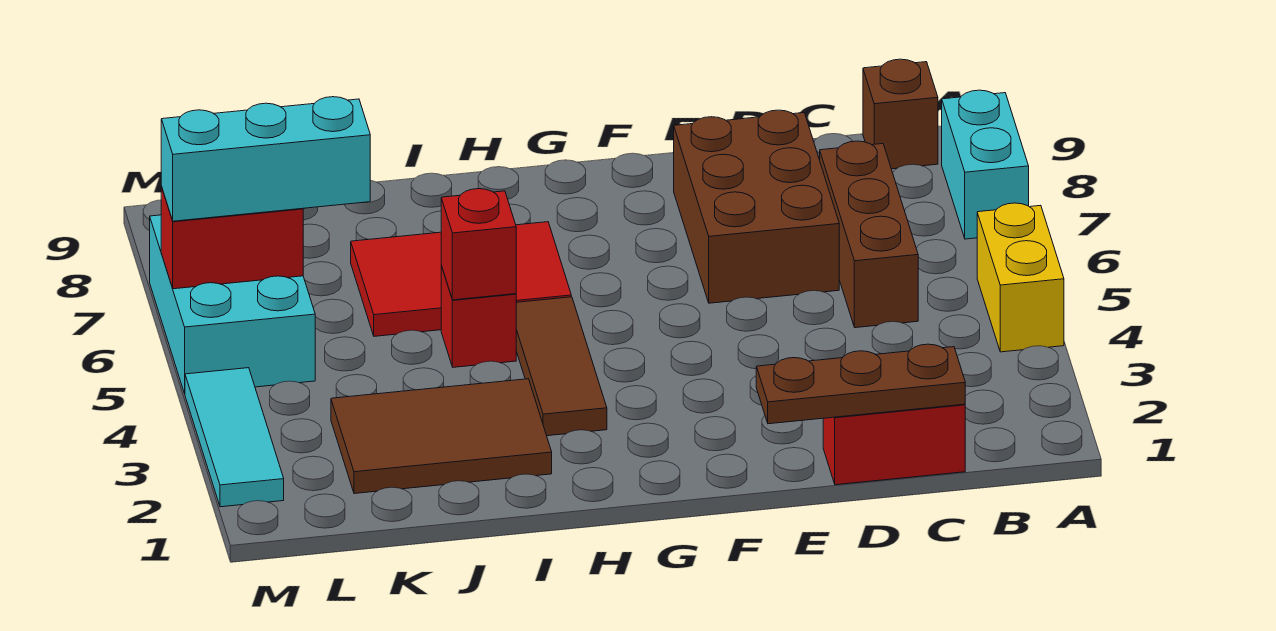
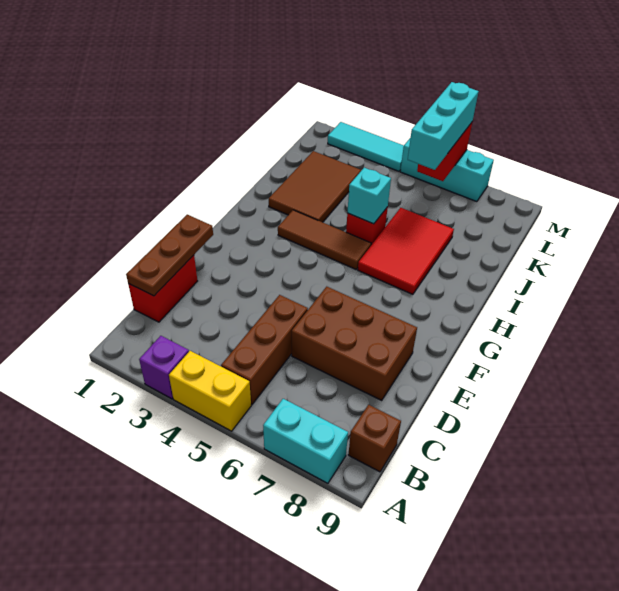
none -> purple brick A3 level 1
brown brick C5:C7 level 1 -> brown brick B5:D5 level 1
red brick I5 level 2 -> cyan brick I5 level 2
cyan brick L5:M7 level 1 -> cyan brick M5:M7 level 1

